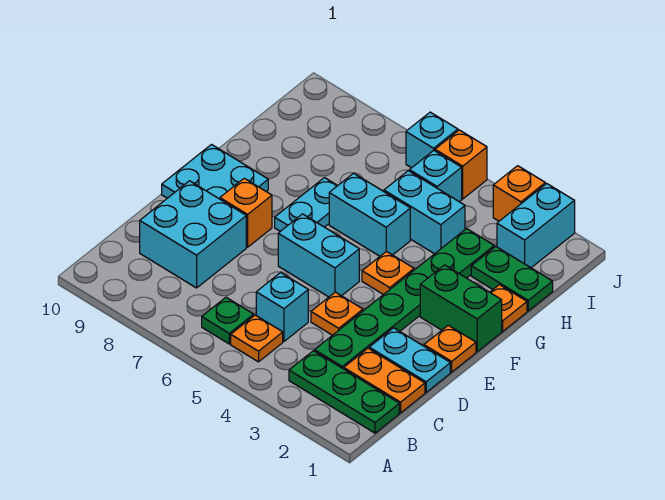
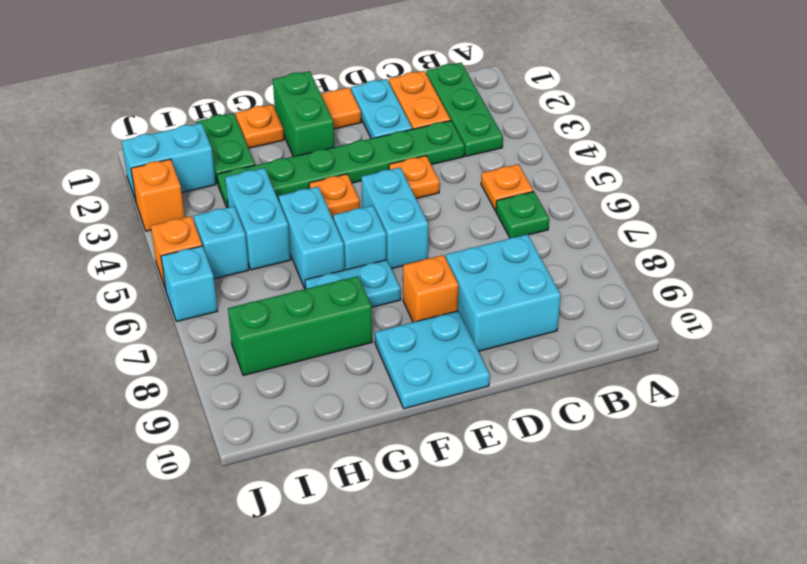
cyan brick C5 level 1 -> cyan brick F6 level 1
orange plate E1 level 1 -> orange tile E1 level 1
none -> green brick G8:I8 level 1

